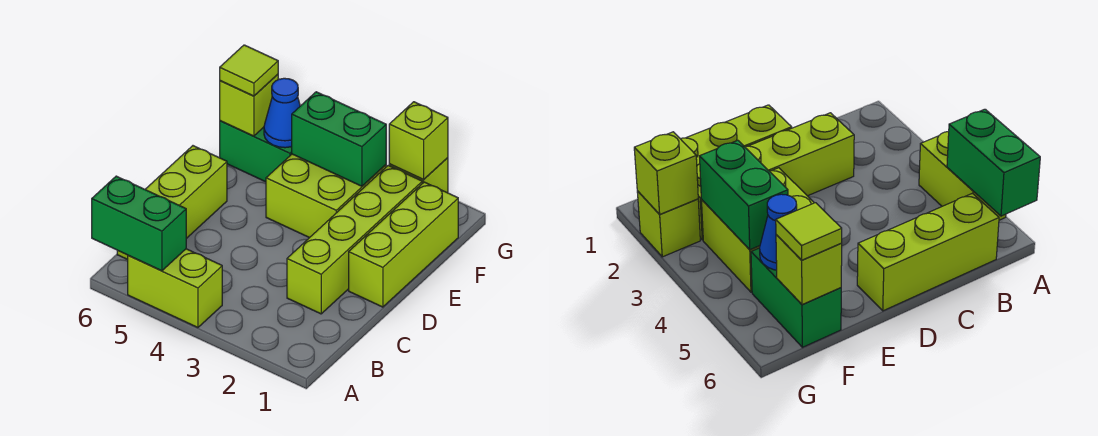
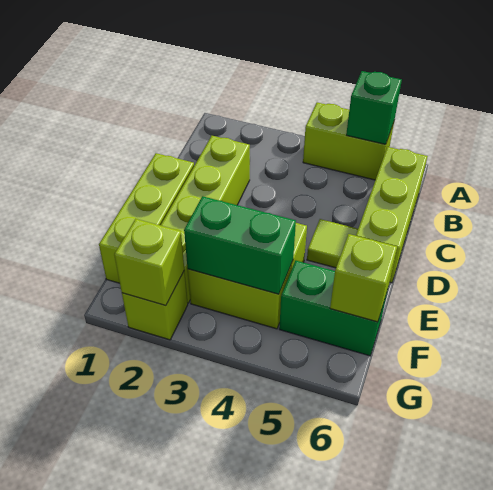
green brick A5:A6 level 2 -> green brick A5 level 2
blue cone F5 level 2 -> none
lime tile F6 level 3 -> lime tile D5 level 1

